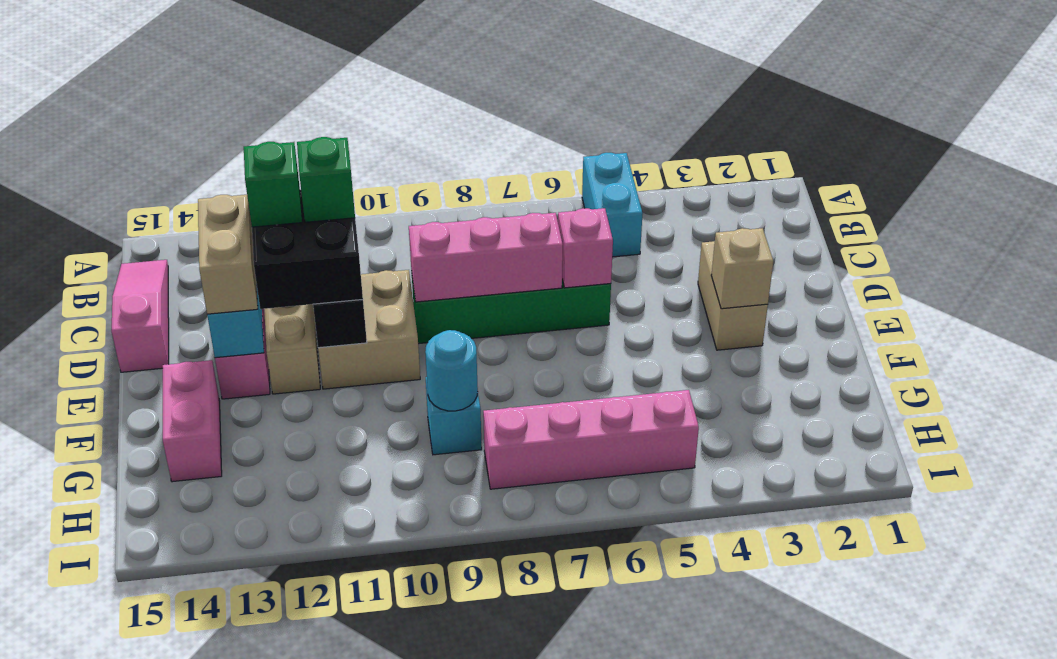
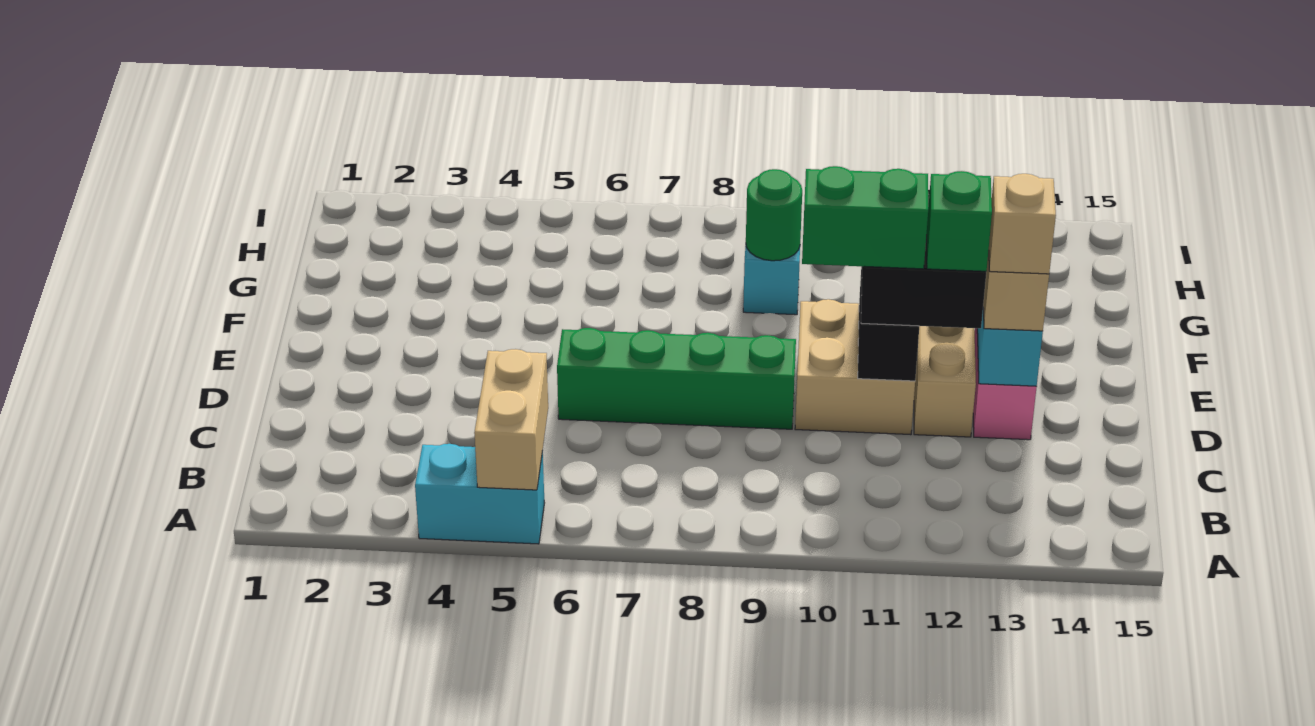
cyan brick A5:B5 level 1 -> cyan brick A4:A5 level 1
pink slope B15:D15 level 1 top D -> none
tan brick D3:E3 level 1 -> tan brick A5:B5 level 2
pink brick D6 level 2 -> none
pink brick D7:D9 level 2 -> none
green brick D11 level 4 -> green brick D10:D11 level 4
tan brick E3 level 2 -> tan brick D13 level 4
pink brick F14:G14 level 1 -> none
cyan round brick G9 level 2 -> green round brick G9 level 2
pink brick H5:H8 level 1 -> none

